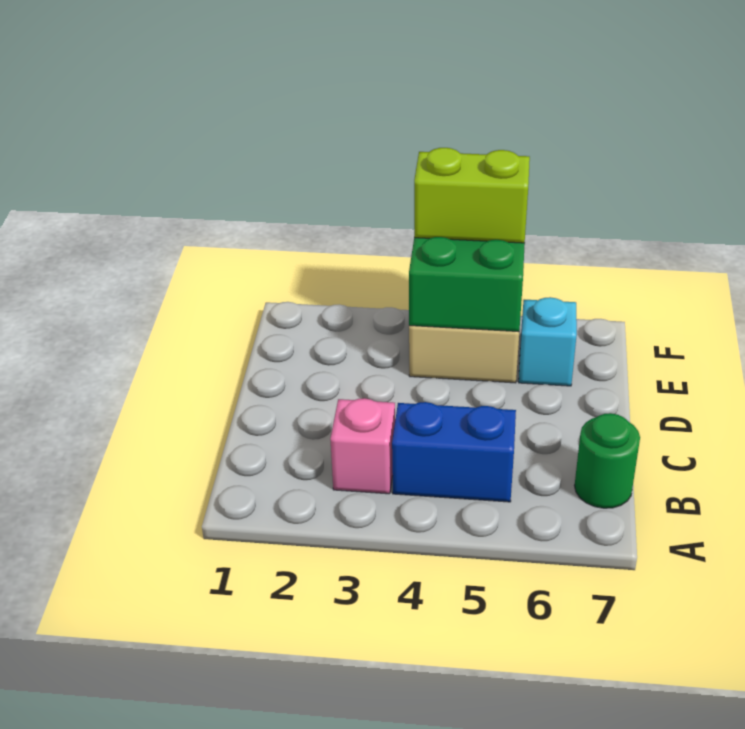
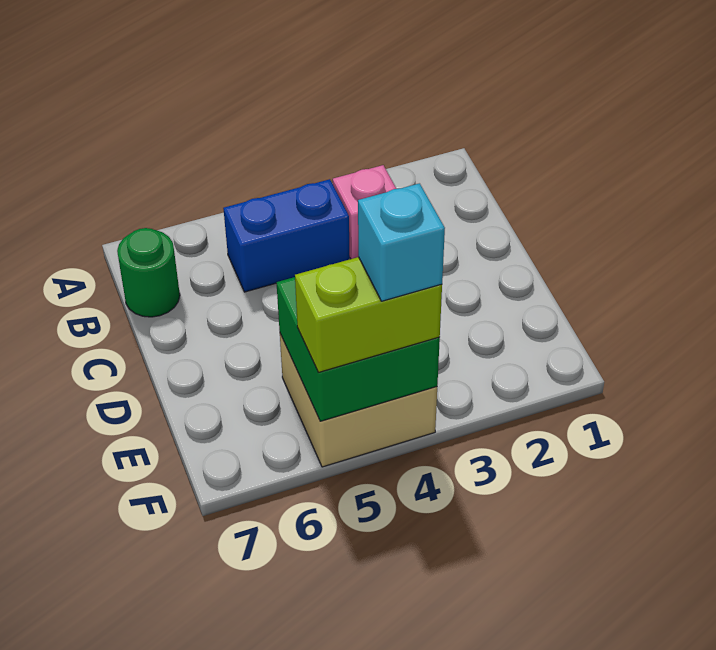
cyan brick E6 level 1 -> cyan brick F4 level 4

